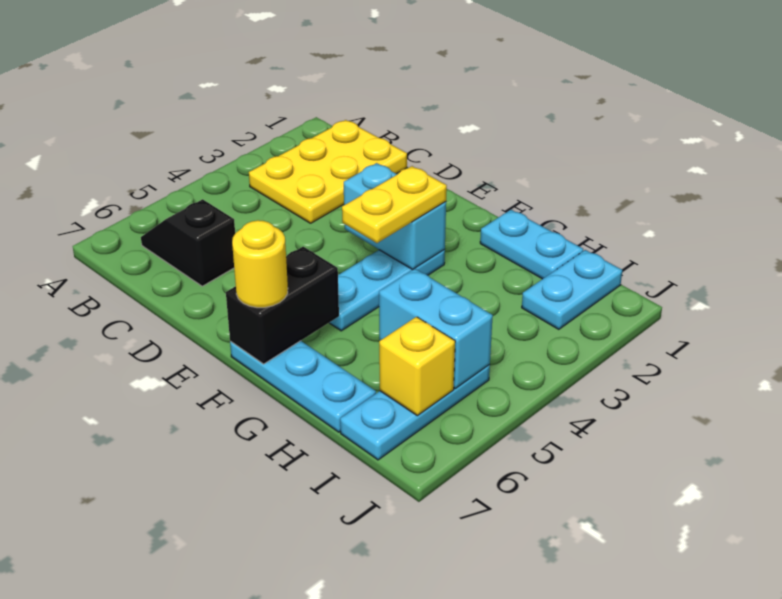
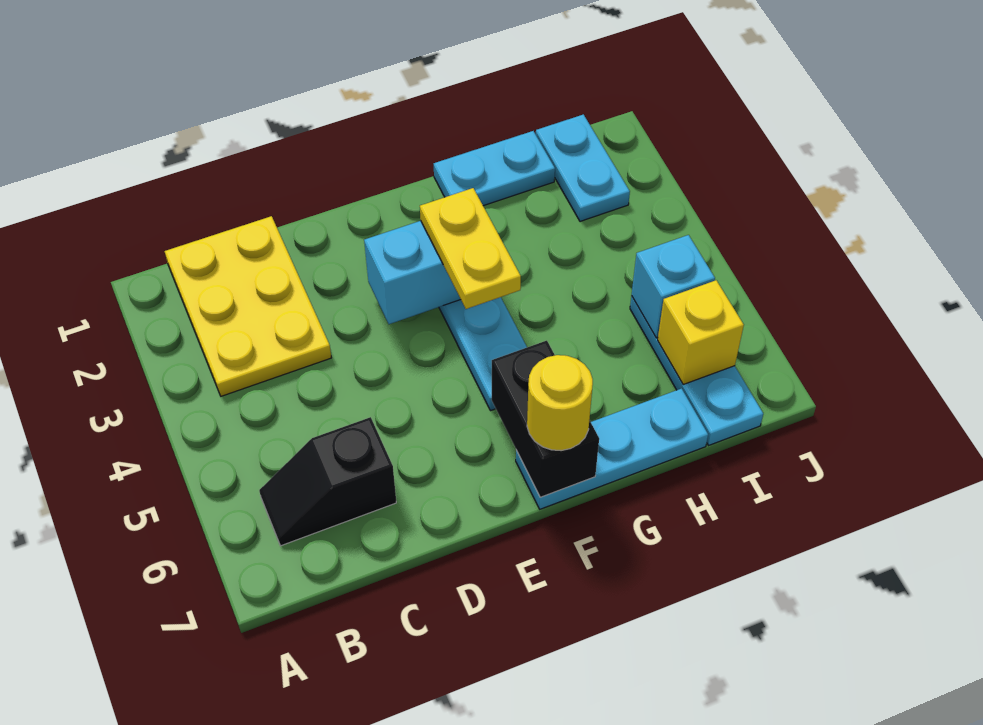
cyan brick H5:I5 level 2 -> cyan brick I5 level 2

